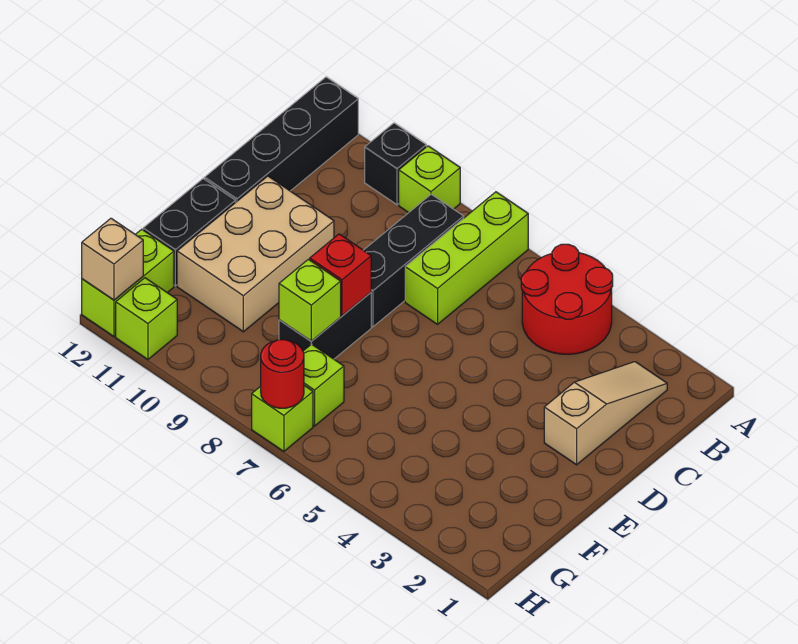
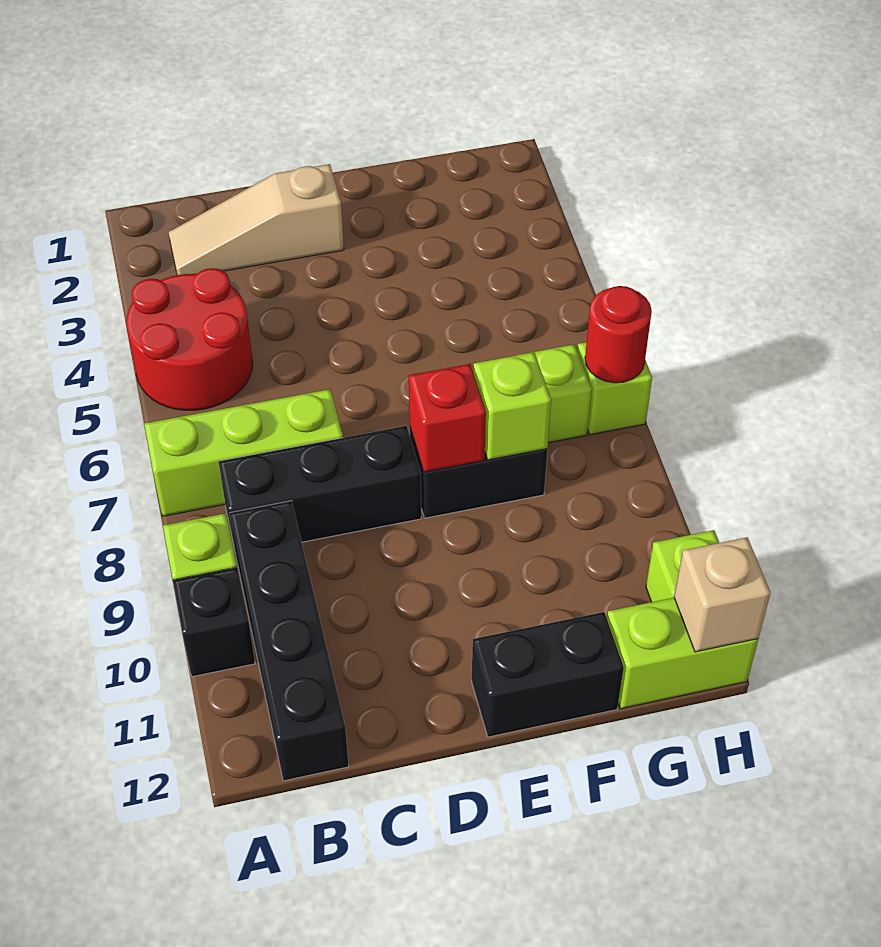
black brick A12:D12 level 1 -> black brick B9:B12 level 1
tan brick D10:F11 level 1 -> none

